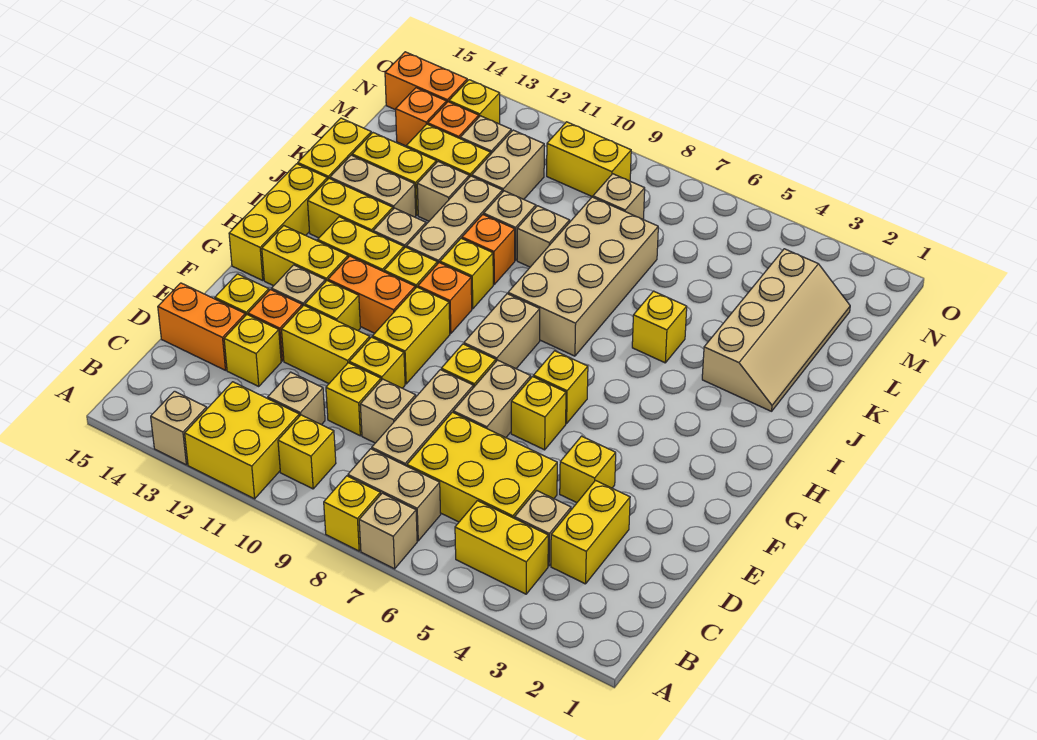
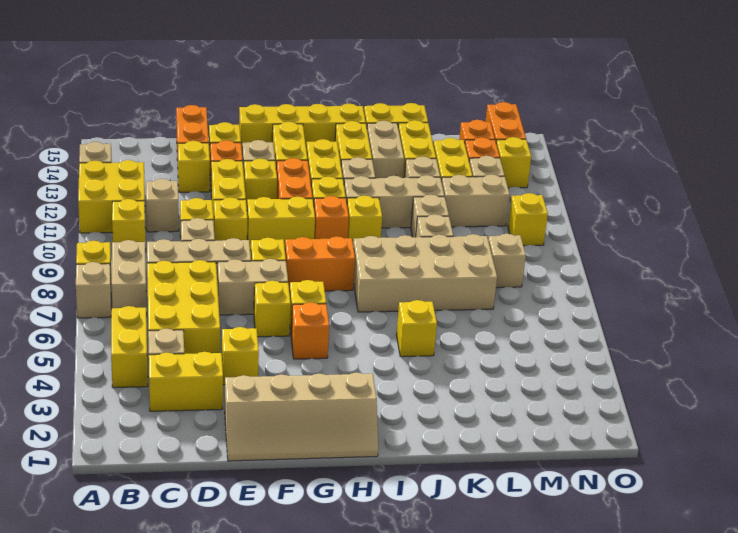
tan brick G8:H8 level 1 -> orange brick G8:H8 level 1
yellow brick G15:I15 level 1 -> yellow brick F15:I15 level 1
tan slope J2:M3 level 1 top 3 -> tan slope E1:H2 level 1 top 2
orange brick J10 level 1 -> orange brick G5 level 1
yellow brick N9:N10 level 1 -> yellow brick N10 level 1

